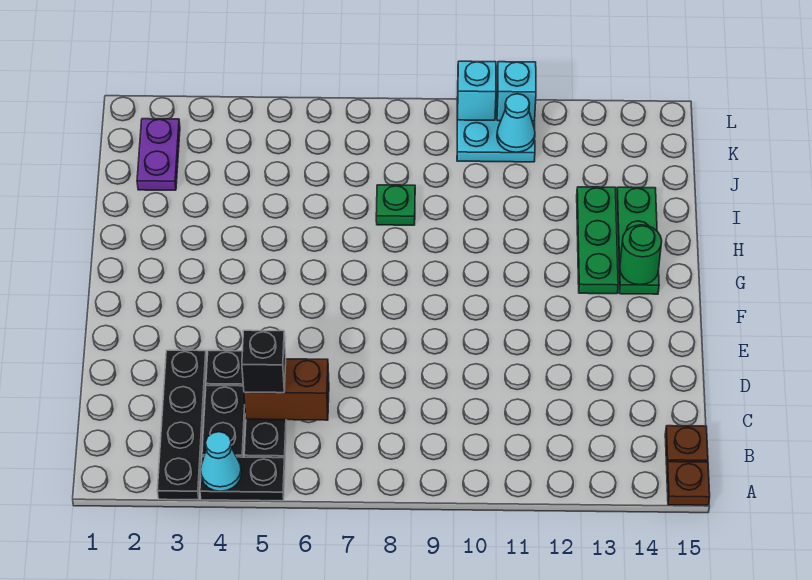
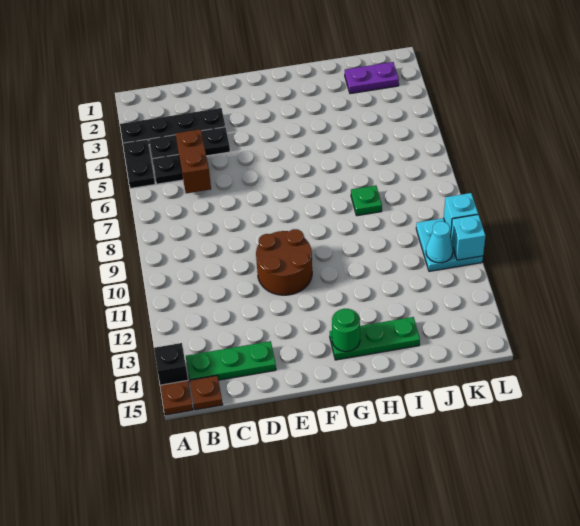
cyan cone A4 level 2 -> none
black brick C5 level 3 -> black brick A14 level 1
none -> brown round brick E10:F11 level 1
green plate G13:I13 level 1 -> green plate B14:D14 level 1

